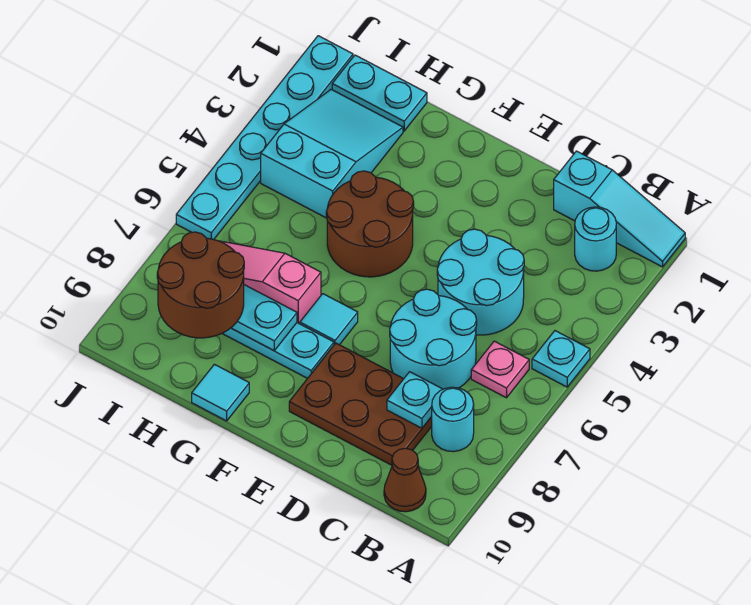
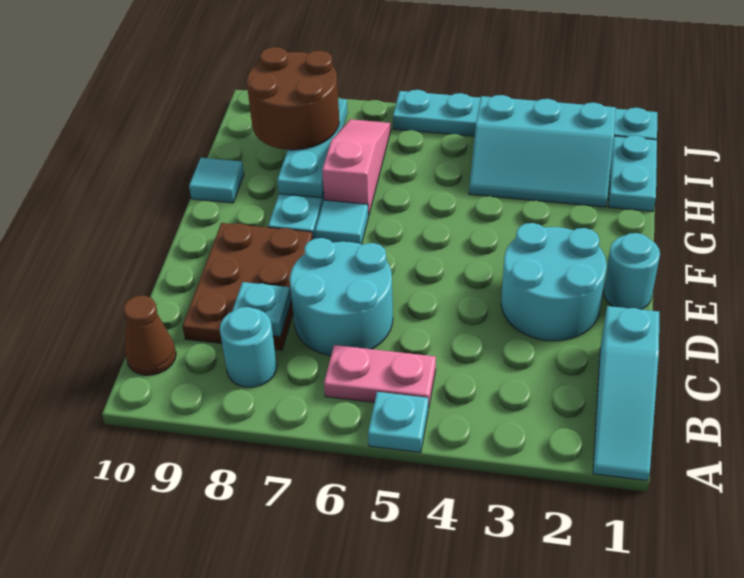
cyan round brick B2 level 1 -> cyan round brick E1 level 1
pink plate B6 level 1 -> pink plate B5:B6 level 1
cyan round brick C4:D5 level 1 -> cyan round brick D2:E3 level 1
brown round brick F4:G5 level 1 -> none
cyan slope H2:I4 level 1 top 4 -> cyan slope H2:I4 level 1 top I

